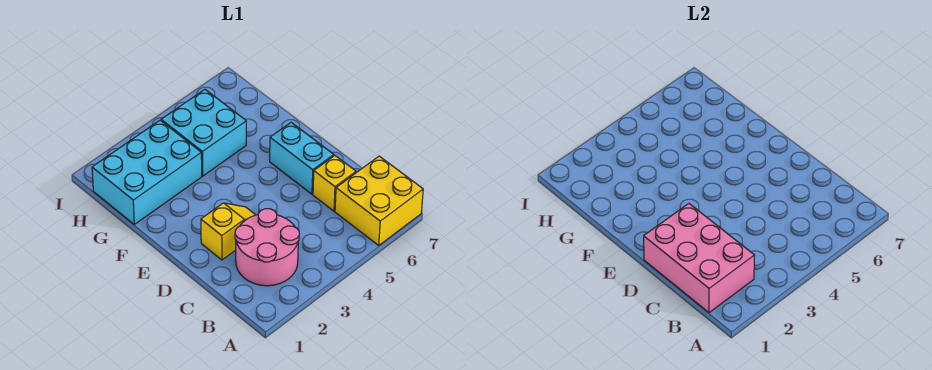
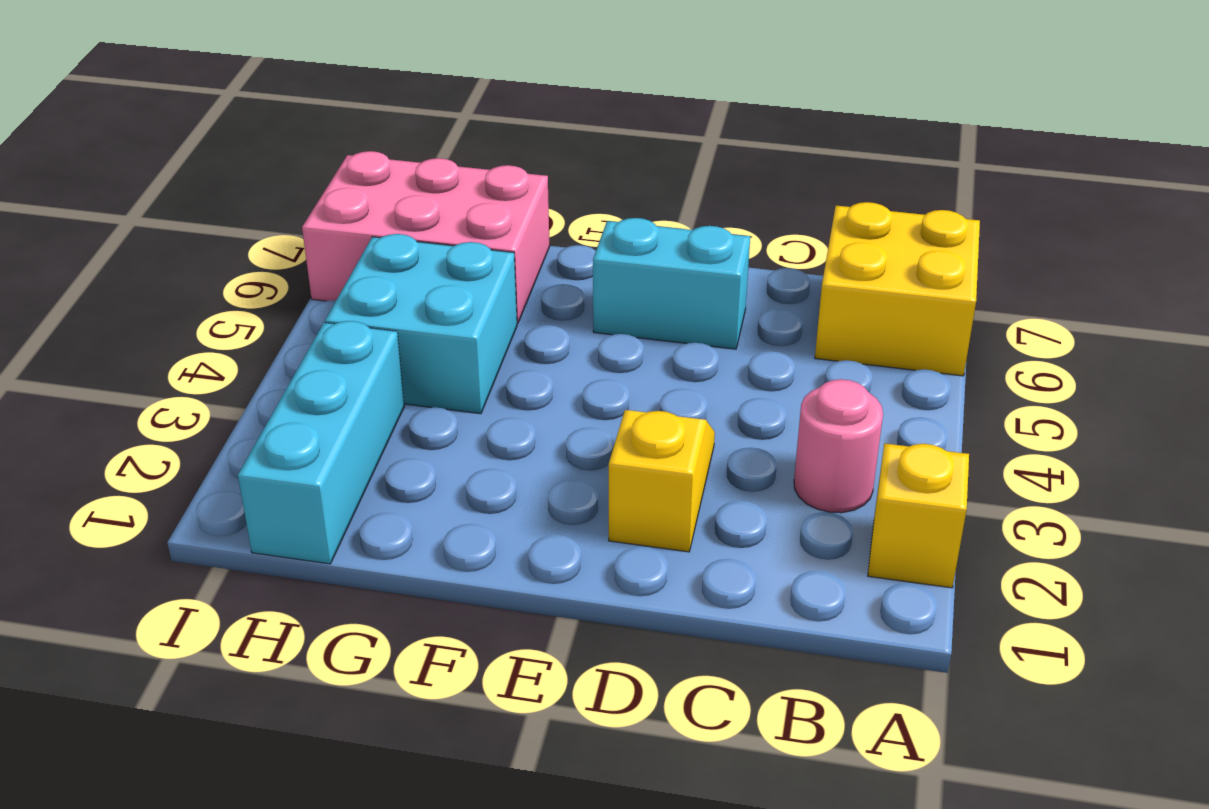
pink brick B1:D2 level 2 -> pink brick G6:I7 level 1
pink round brick B2:C3 level 1 -> pink round brick B3 level 1
yellow brick C6 level 1 -> yellow brick A2 level 1
cyan brick G1:H3 level 1 -> cyan brick H1:H3 level 1

